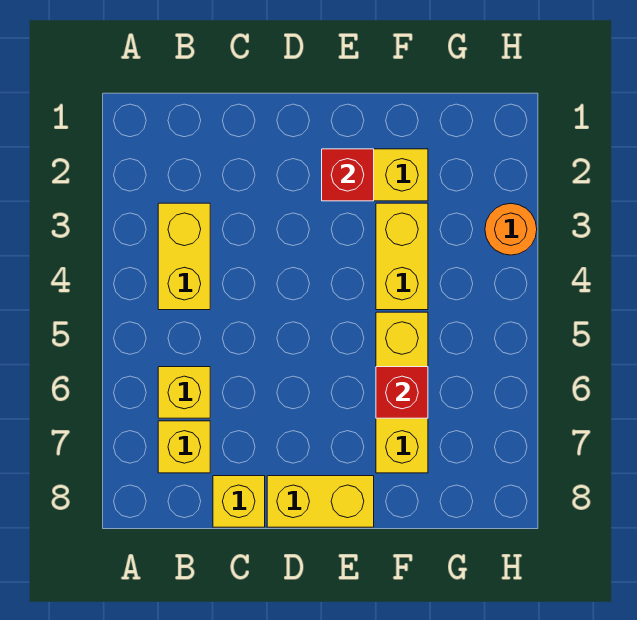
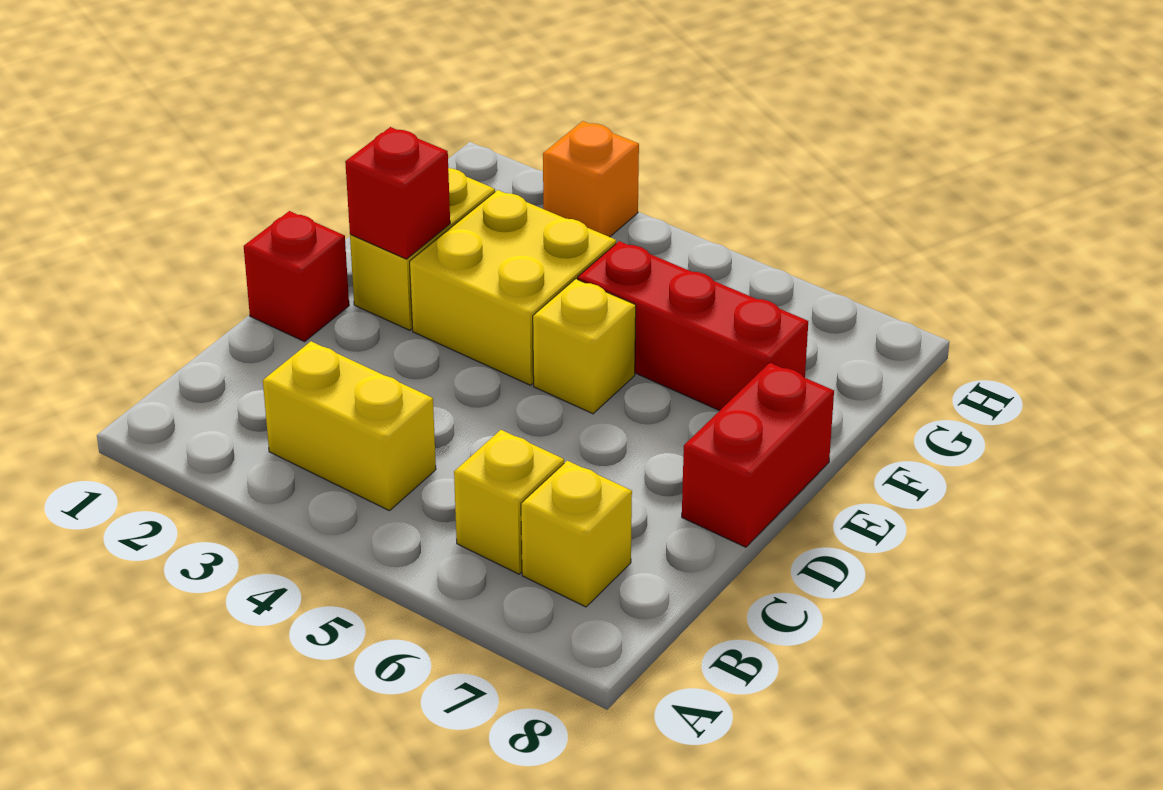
yellow brick C8 level 1 -> yellow brick E5 level 1
yellow brick D8:E8 level 1 -> red brick D8:E8 level 1
yellow brick F3:F4 level 1 -> yellow brick E3:F4 level 1
yellow brick F5:F7 level 1 -> red brick F5:F7 level 1
red brick F6 level 2 -> red brick D1 level 1
orange round brick H3 level 1 -> orange brick H3 level 1

